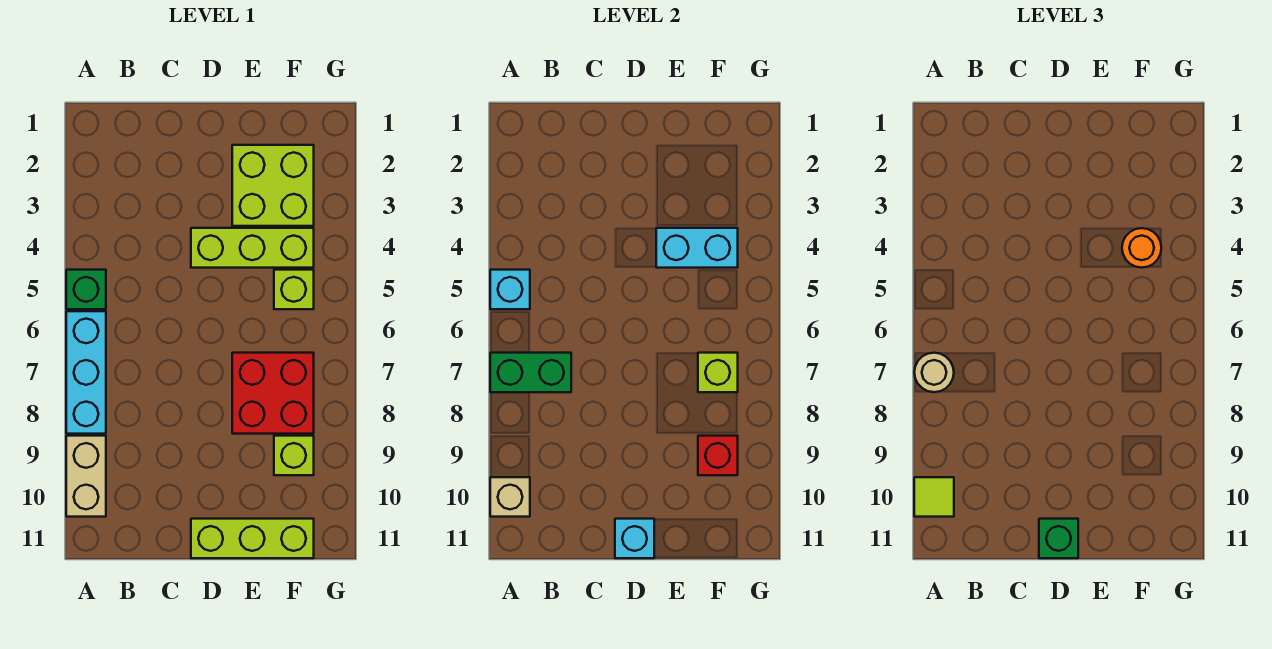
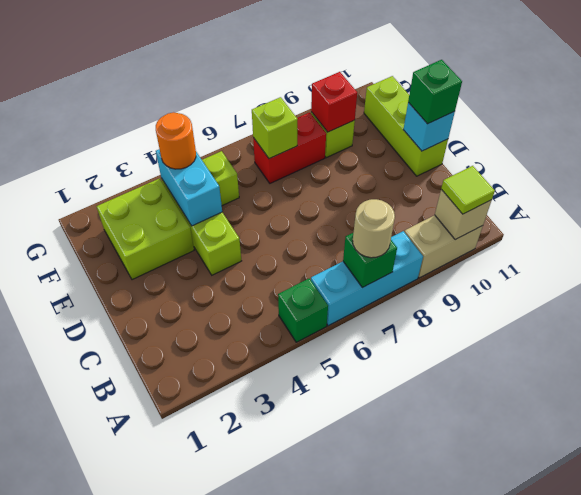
cyan brick A5 level 2 -> none
green brick A7:B7 level 2 -> green brick A7 level 2
red brick E7:F8 level 1 -> red brick F7:F8 level 1

